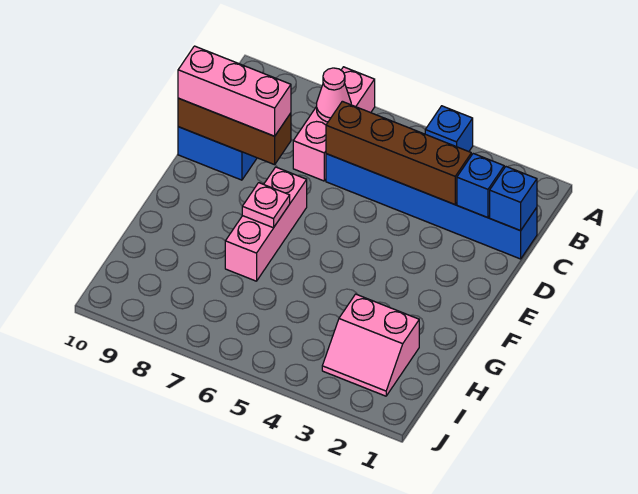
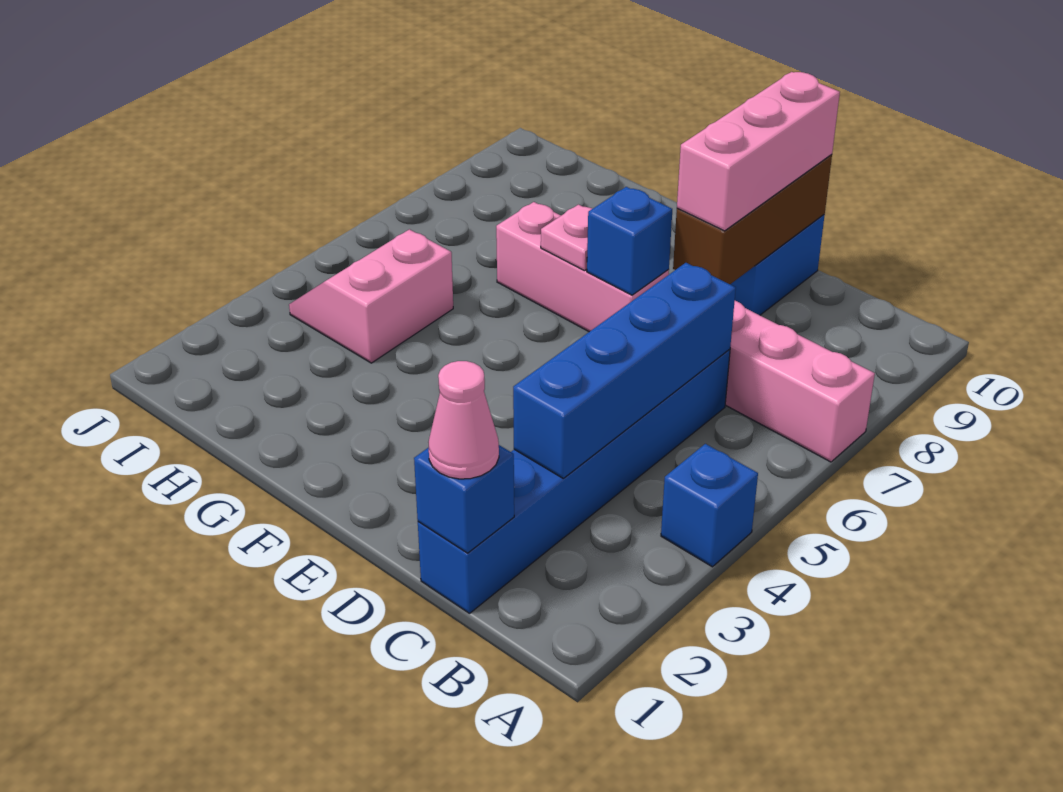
pink cone B7 level 2 -> pink cone C1 level 3
blue brick C2 level 2 -> blue brick E7 level 2
brown brick C3:C6 level 2 -> blue brick C3:C6 level 2
pink slope H2:I3 level 1 top H -> pink slope H4:I5 level 1 top H

